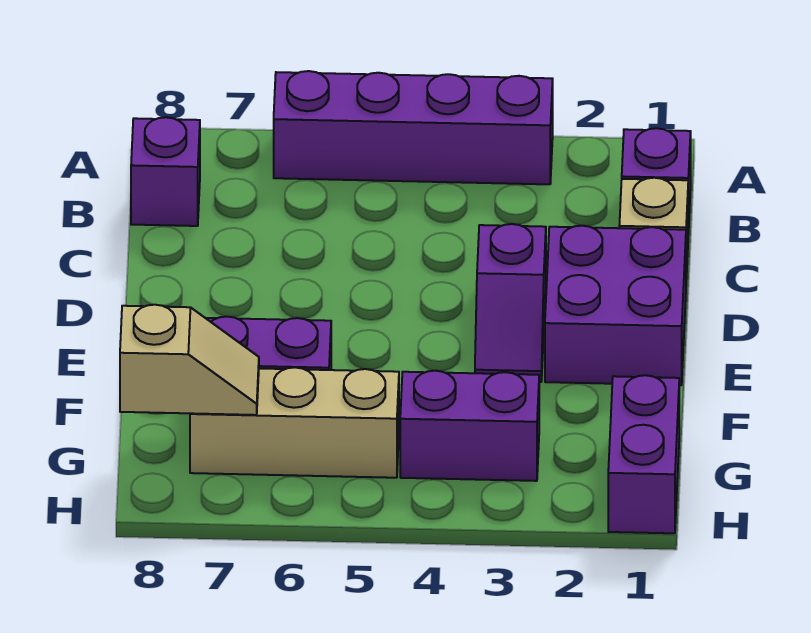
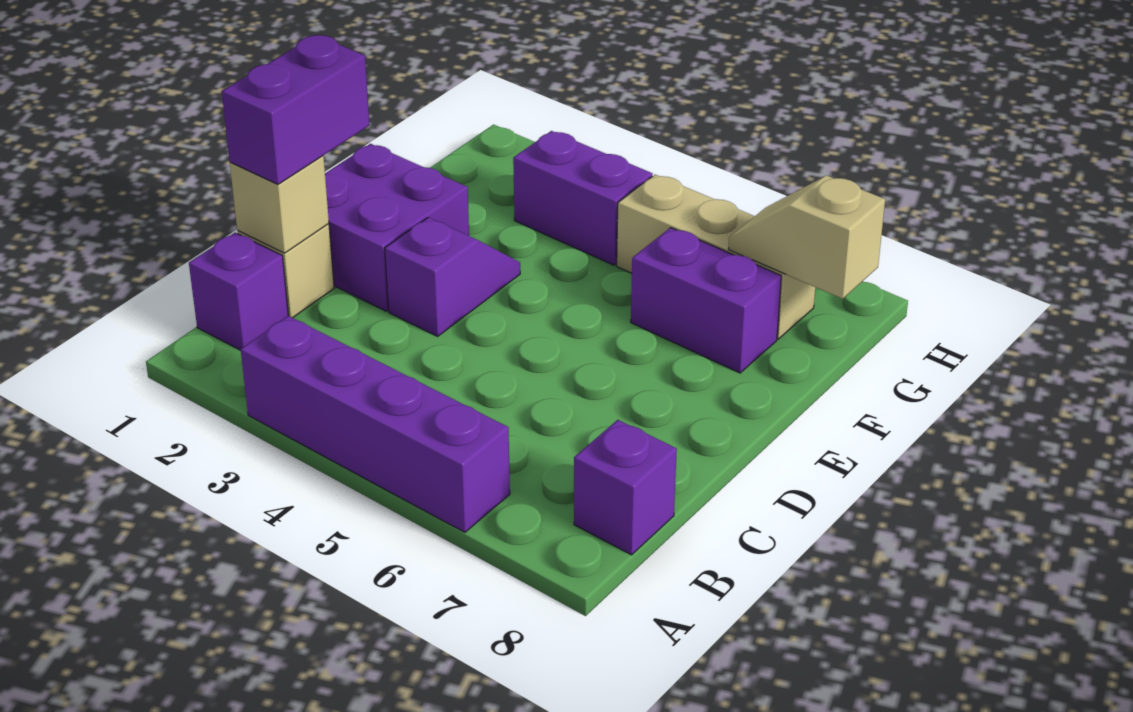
none -> tan brick C1 level 2
purple brick G1:H1 level 1 -> purple brick C1:D1 level 3

